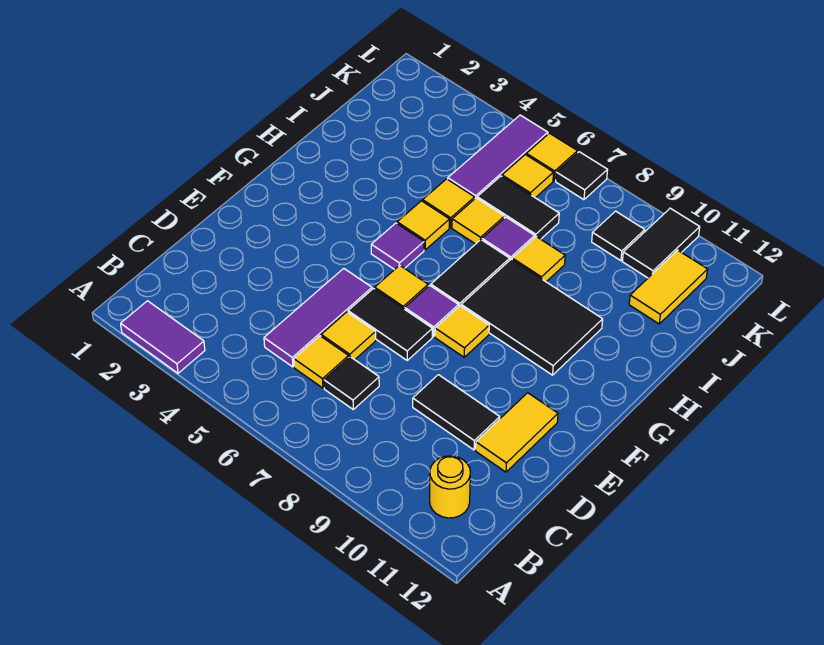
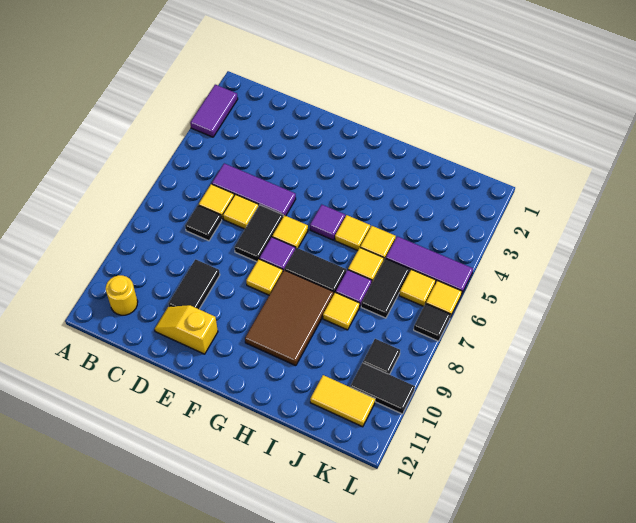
yellow tile D11:E11 level 1 -> yellow slope D11:E11 level 1 top E
black tile G8:H10 level 1 -> brown tile G8:H10 level 1

